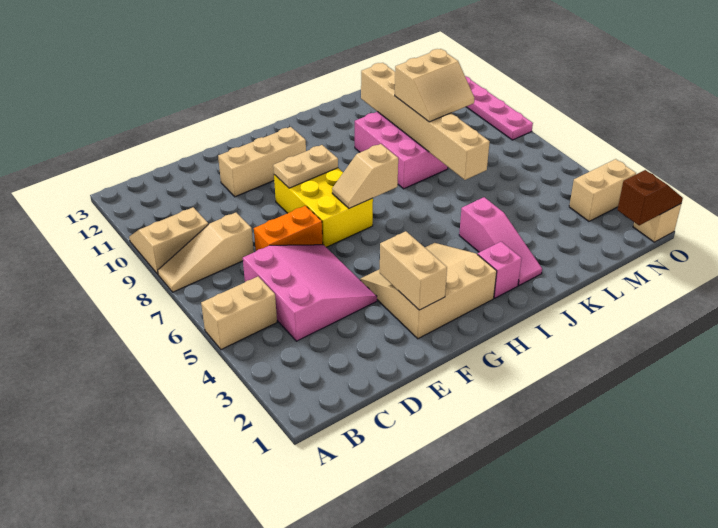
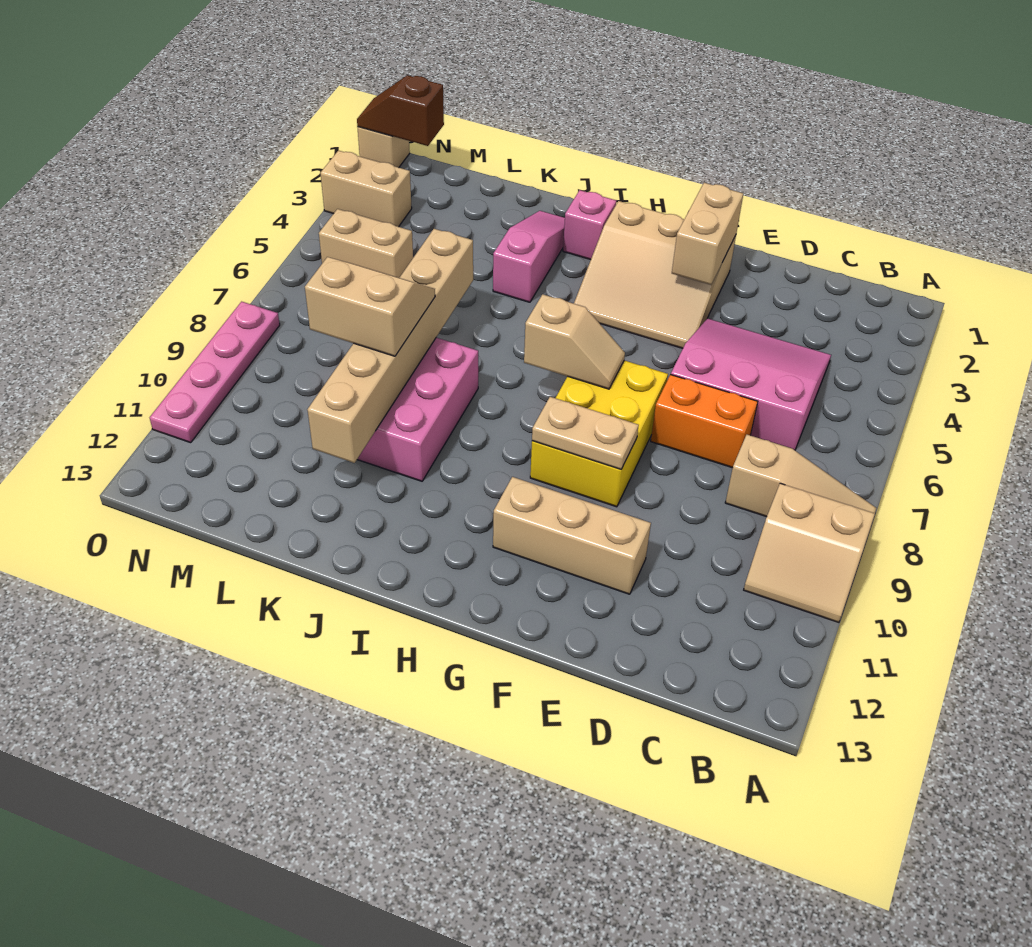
tan brick A5:B5 level 1 -> tan brick M5:N5 level 1
pink slope C4:E6 level 1 top C -> pink slope C4:E6 level 1 top 6

